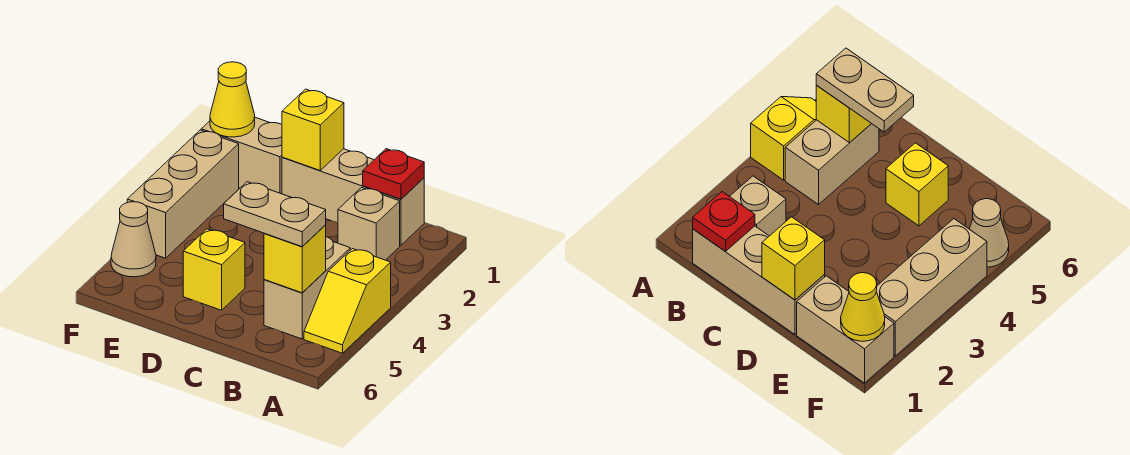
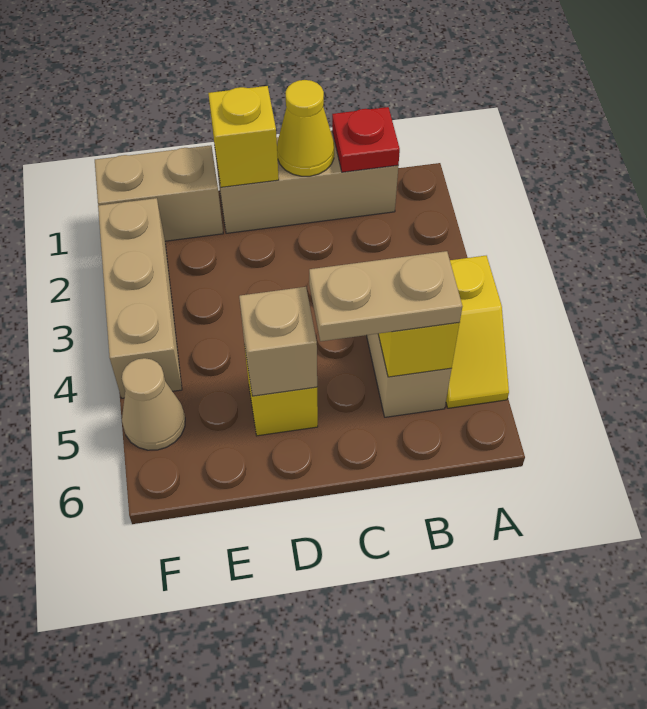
tan brick B2 level 1 -> tan brick D5 level 2
yellow cone F1 level 2 -> yellow cone C1 level 2

